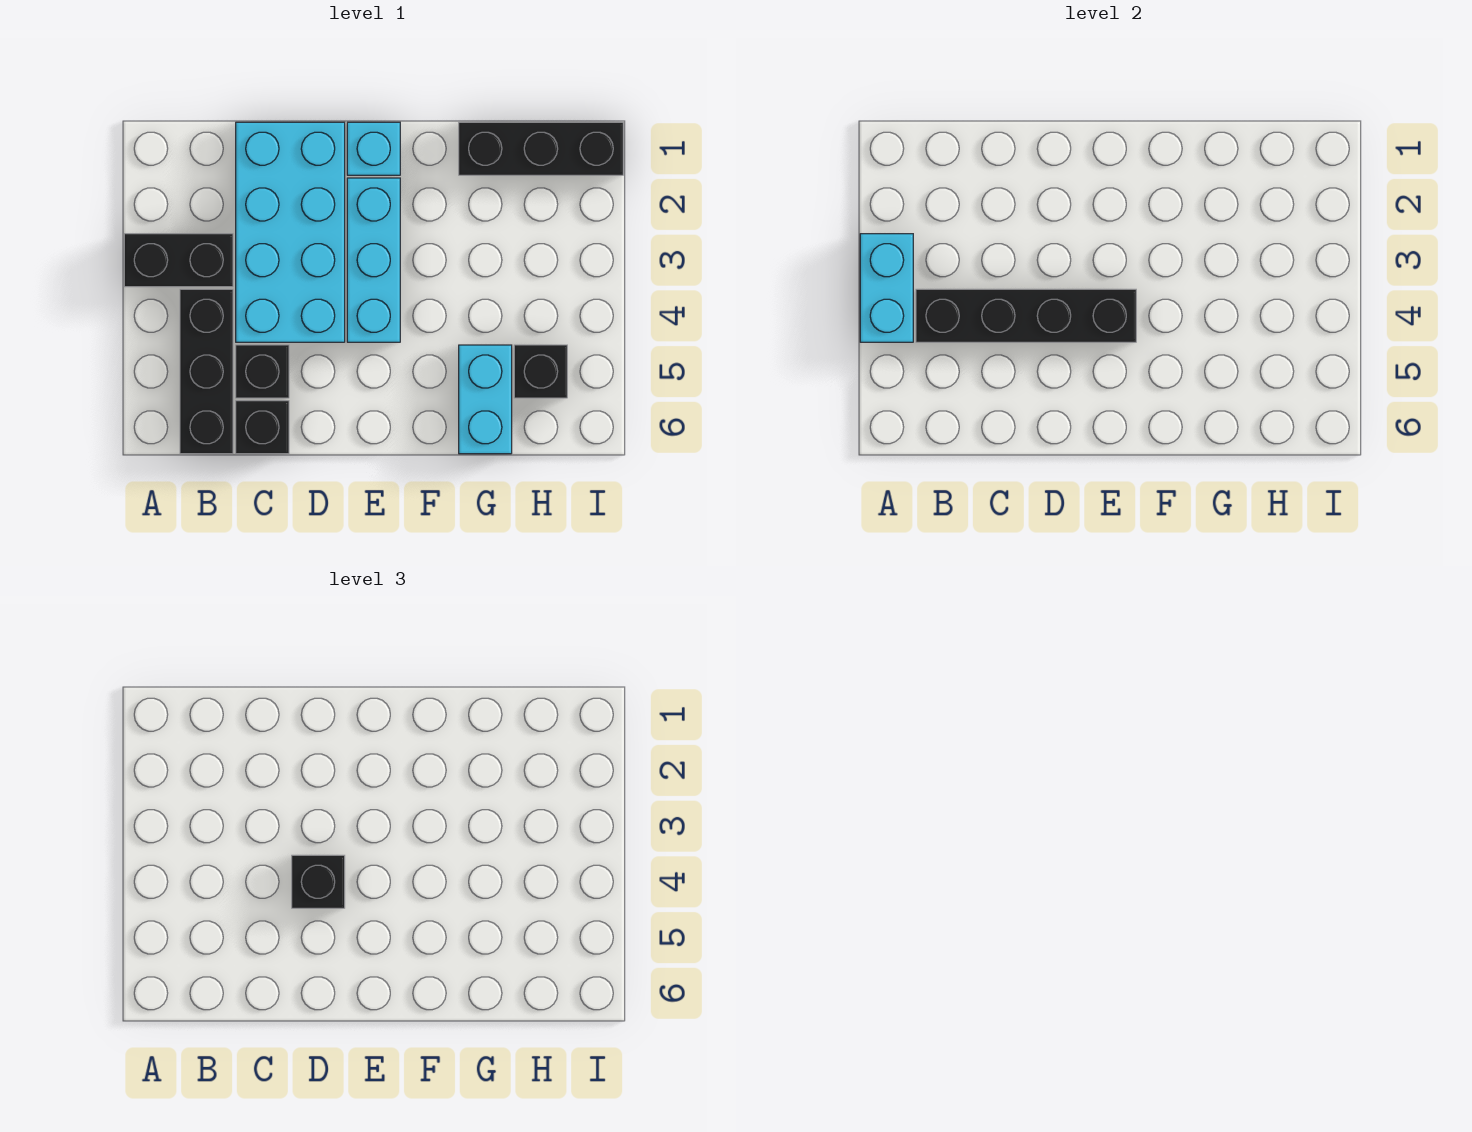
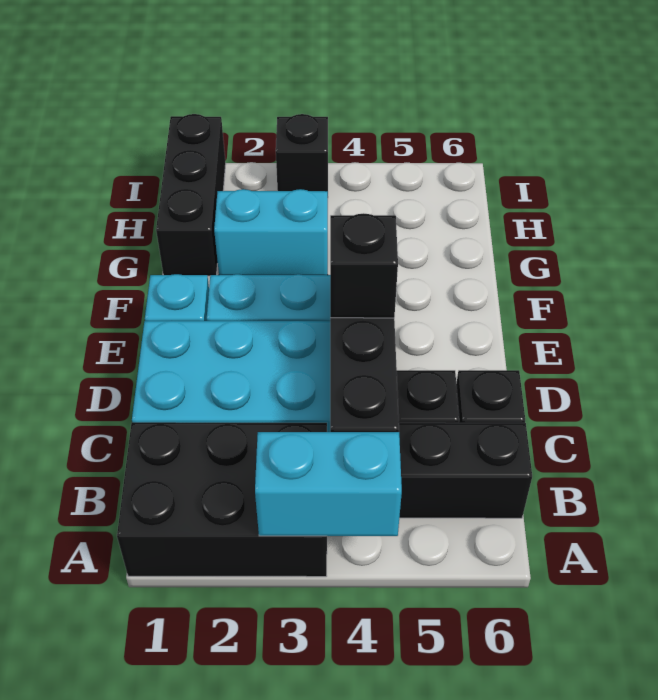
black brick A3:B3 level 1 -> black brick A1:B3 level 1
cyan brick G5:G6 level 1 -> cyan brick G2:G3 level 1
black brick H5 level 1 -> black brick I3 level 1

